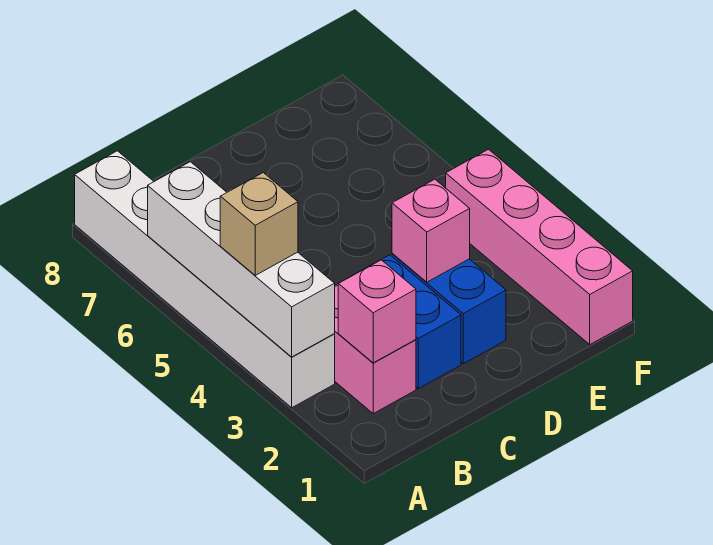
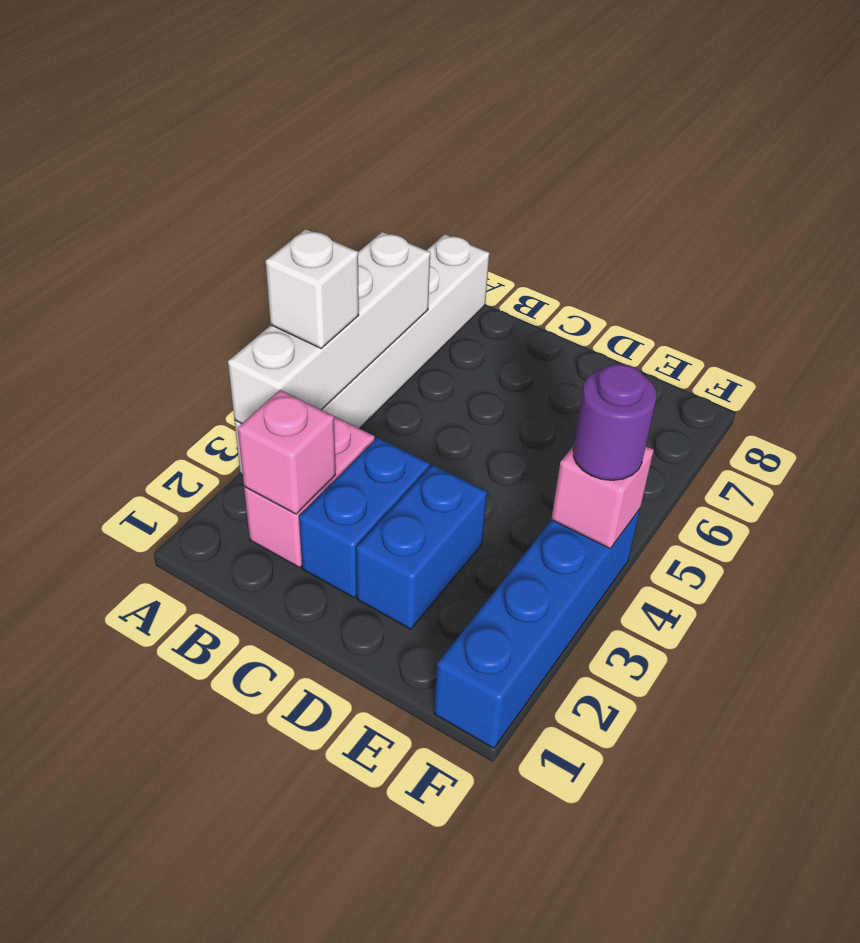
tan brick A4 level 3 -> white brick A4 level 3
pink brick D3 level 2 -> pink brick F4 level 2
pink brick F1:F4 level 1 -> blue brick F1:F4 level 1
none -> purple round brick F4 level 3

